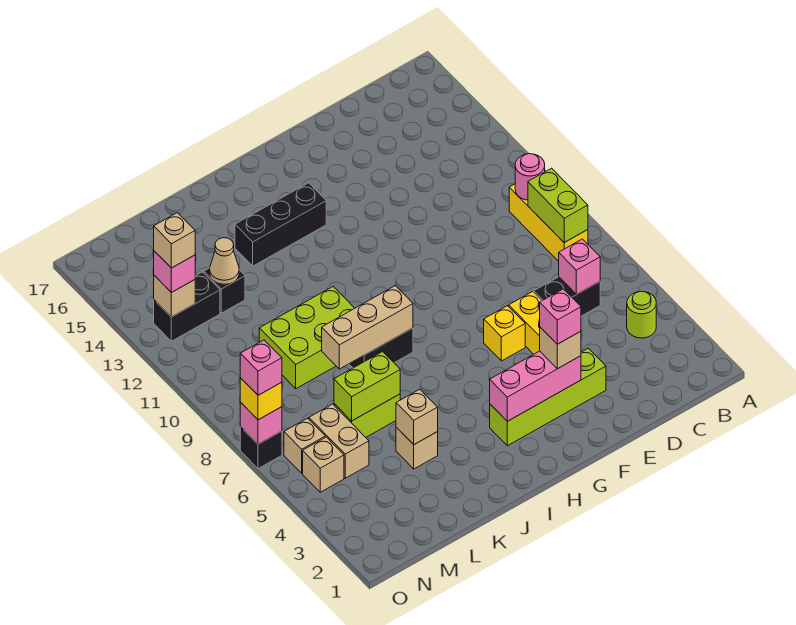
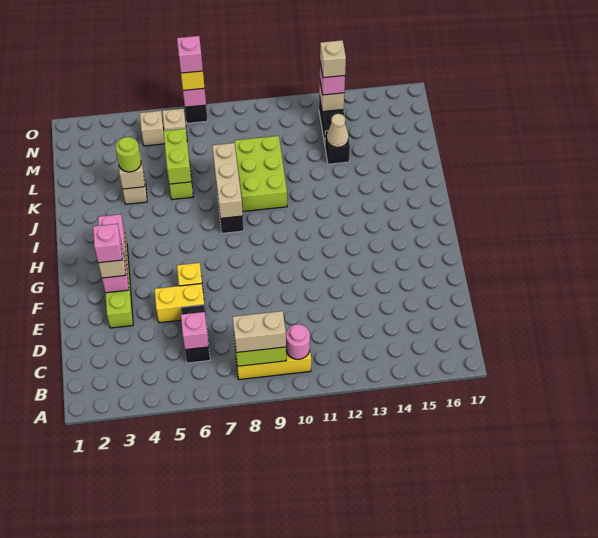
lime round brick B4 level 1 -> lime round brick K4 level 3
black brick H14:J14 level 1 -> none
tan brick M5:M6 level 1 -> tan brick B8:B9 level 3

